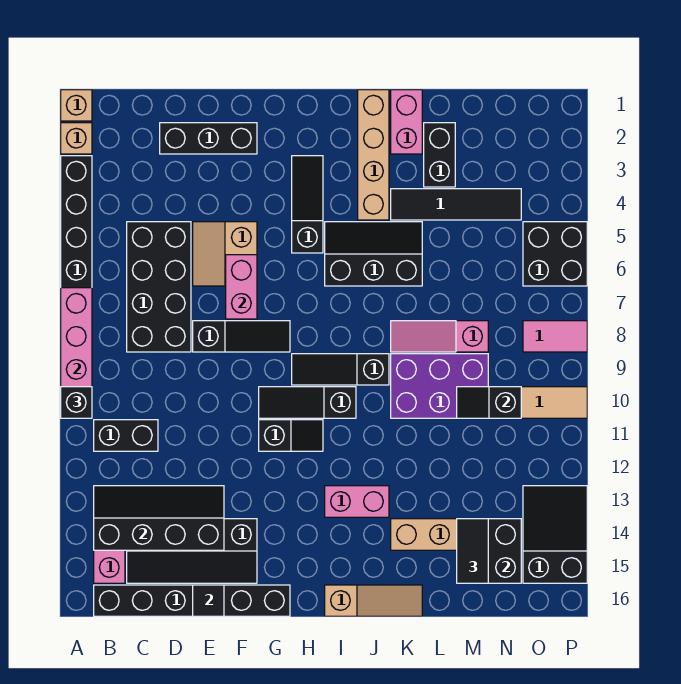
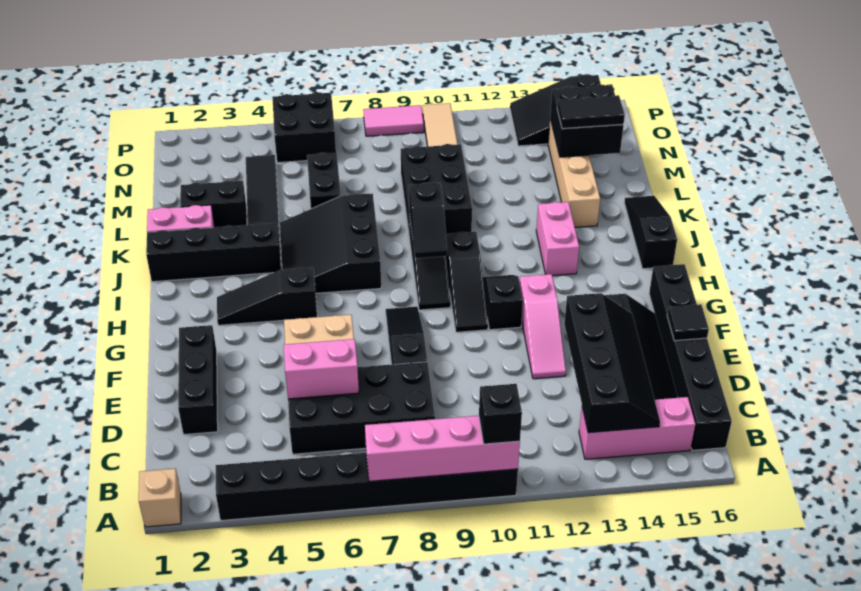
tan brick A2 level 1 -> none
black brick B11:C11 level 1 -> black brick L6:M6 level 1
black slope B13:E14 level 2 top 14 -> black slope B13:E14 level 2 top 13
pink brick F6:F7 level 2 -> pink brick D5:D6 level 2
black slope I5:K6 level 1 top 6 -> black slope I5:K7 level 1 top 7
tan slope I16:K16 level 1 top I -> black slope I16:K16 level 1 top I
tan brick J1:J4 level 1 -> black brick J1:J4 level 1
pink slope K8:M8 level 1 top M -> pink slope E12:G12 level 1 top G
purple brick K9:M10 level 1 -> black brick K9:M10 level 1
black slope M10:N10 level 2 top N -> black slope I9:J9 level 2 top J
pink tile O8:P8 level 1 -> pink tile P8:P9 level 1

